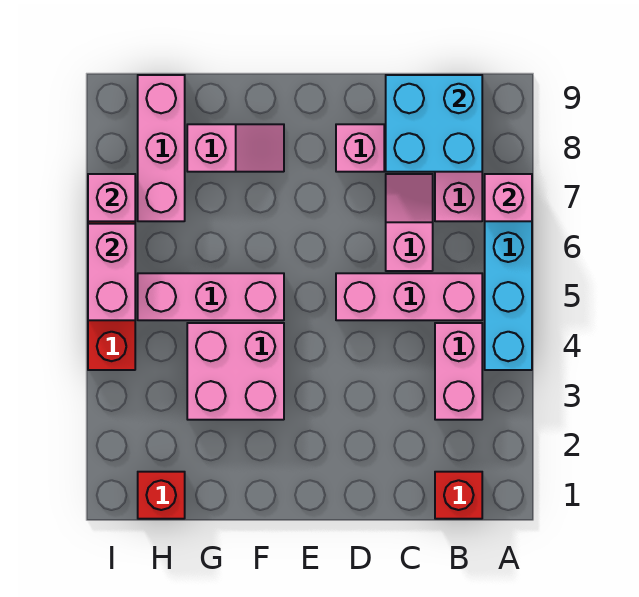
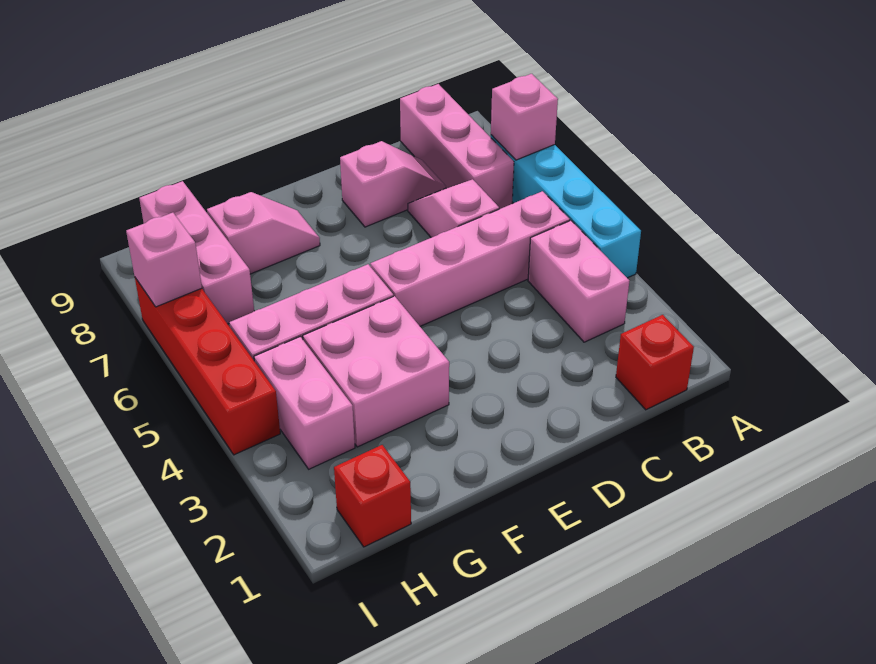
pink brick B5:D5 level 1 -> pink brick B5:E5 level 1
cyan brick B8:C9 level 2 -> none
pink brick I5:I6 level 2 -> pink brick H3:H4 level 1

